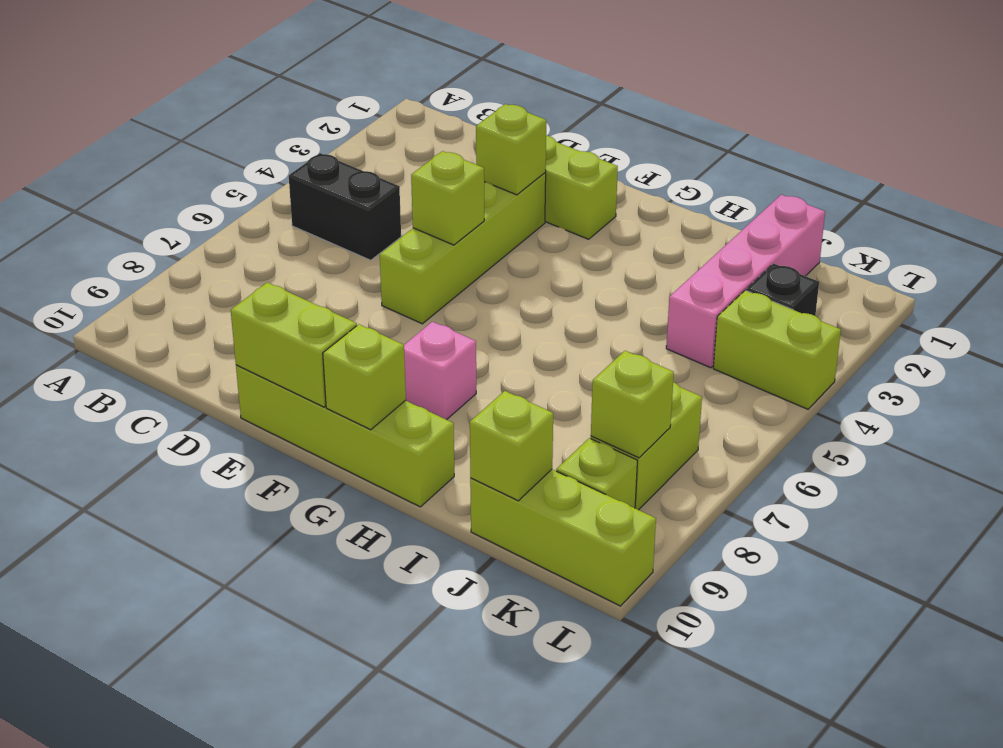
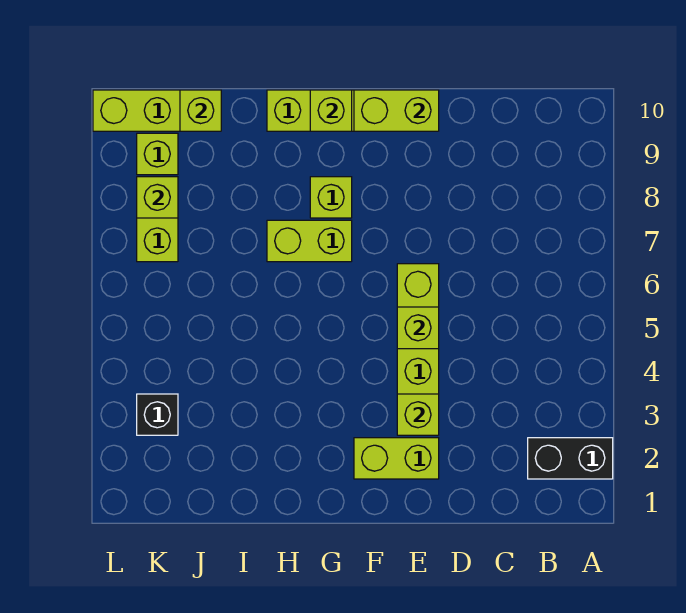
black brick B5:C5 level 1 -> black brick A2:B2 level 1
pink brick G8 level 1 -> lime brick G8 level 1
pink brick J1:J4 level 1 -> none
lime brick K4:L4 level 1 -> lime brick G7:H7 level 1

